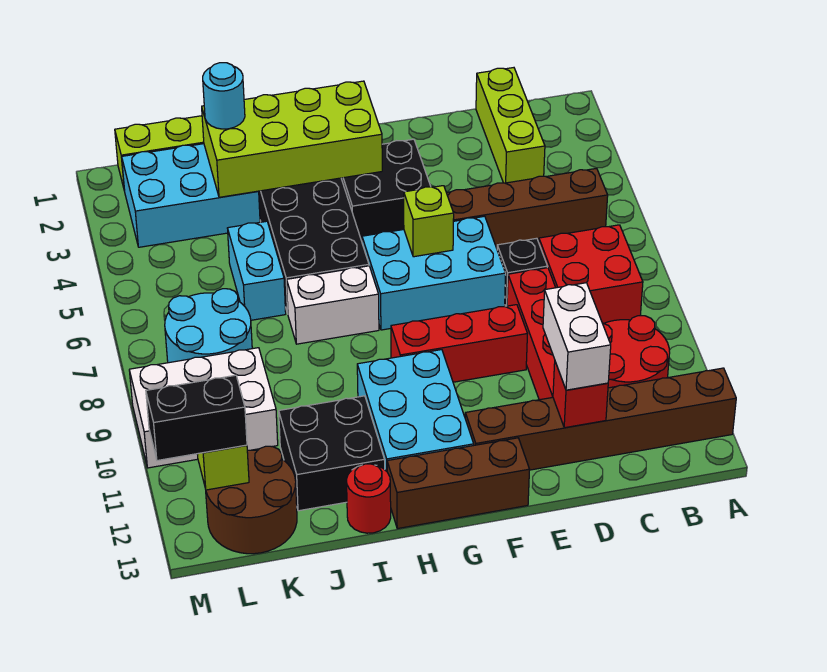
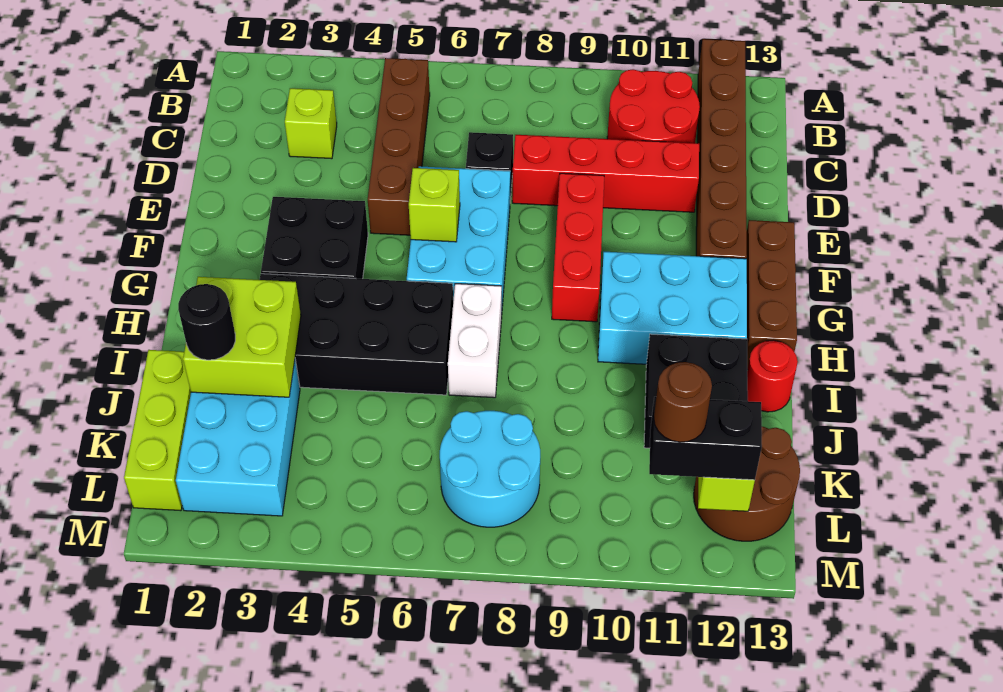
red brick B7:C8 level 1 -> none
lime brick C1:C3 level 1 -> lime brick C3 level 1
white brick D11:D12 level 3 -> none
red brick D12 level 2 -> none
lime brick G2:J3 level 2 -> lime brick I2:J3 level 2
cyan round brick J2 level 3 -> black round brick J2 level 3
cyan brick J5:J6 level 1 -> none
white brick K9:M10 level 1 -> none
none -> brown round brick L11 level 4
black brick L12:M12 level 3 -> black brick L11:L12 level 3

